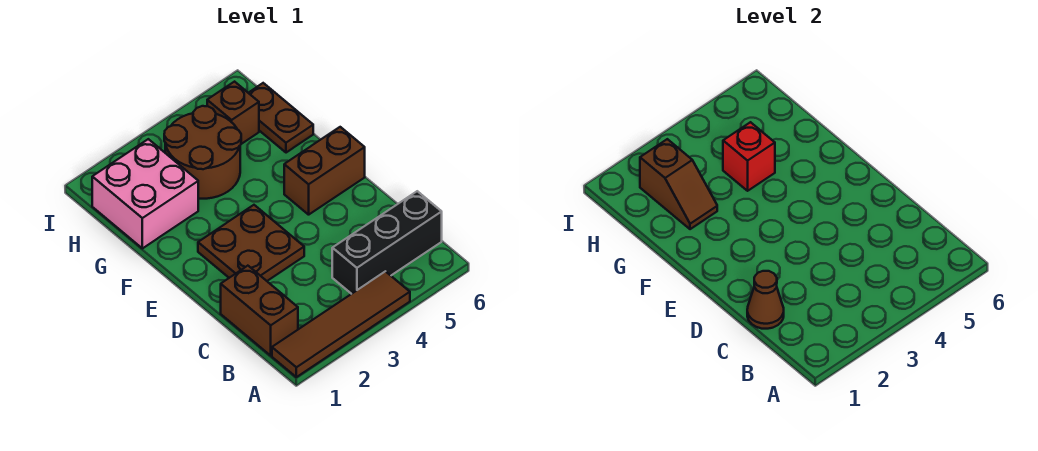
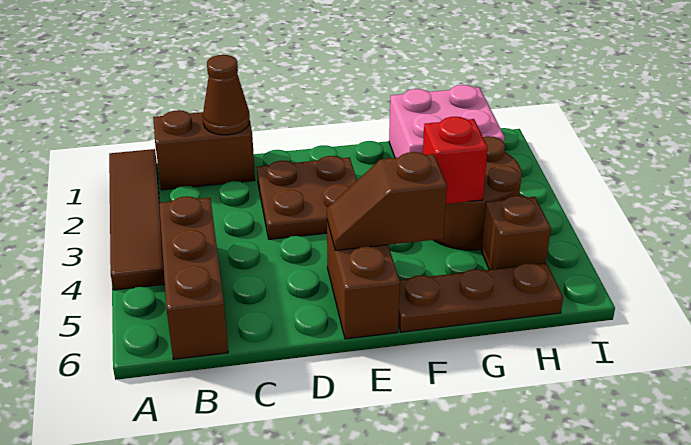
black brick B4:B6 level 1 -> brown brick B4:B6 level 1
brown slope G2:H2 level 2 top H -> brown slope E5:F5 level 2 top F
brown plate G6:H6 level 1 -> brown plate F6:H6 level 1

